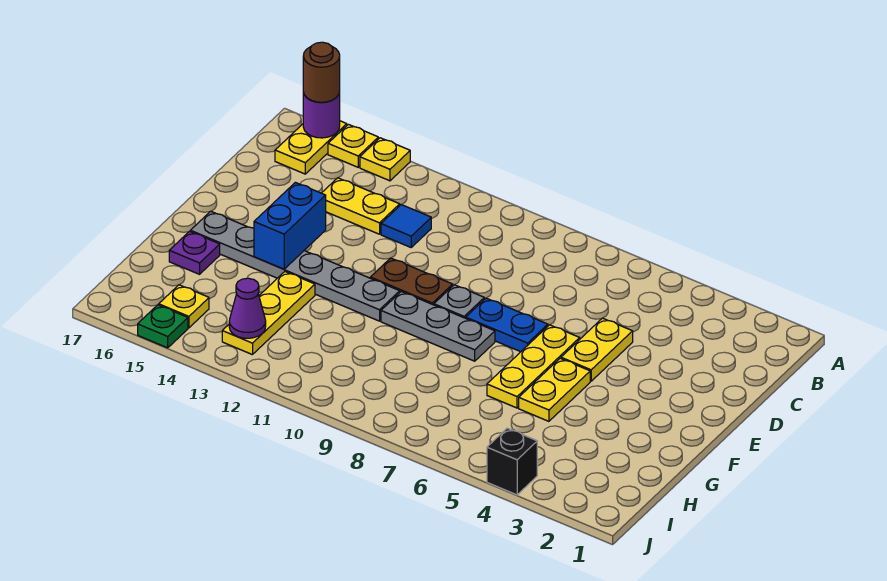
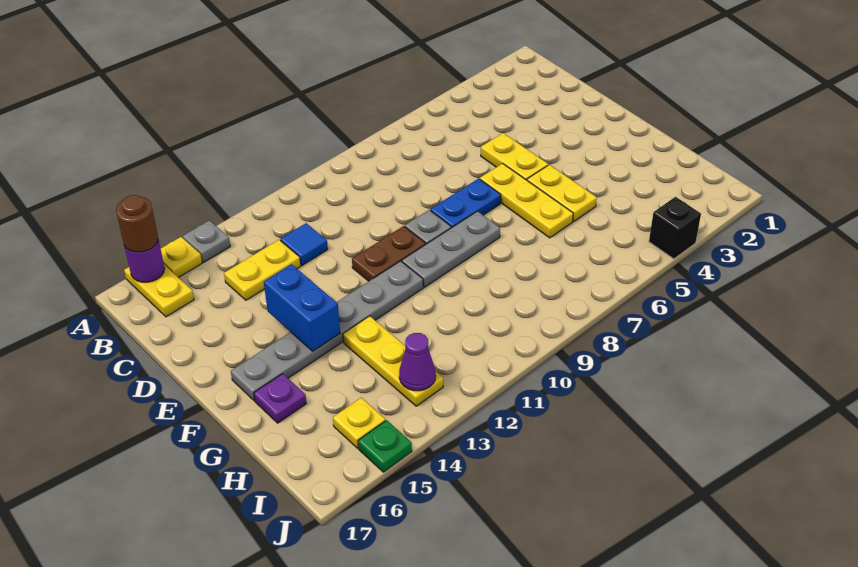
yellow plate A14 level 1 -> grey plate A14 level 1

